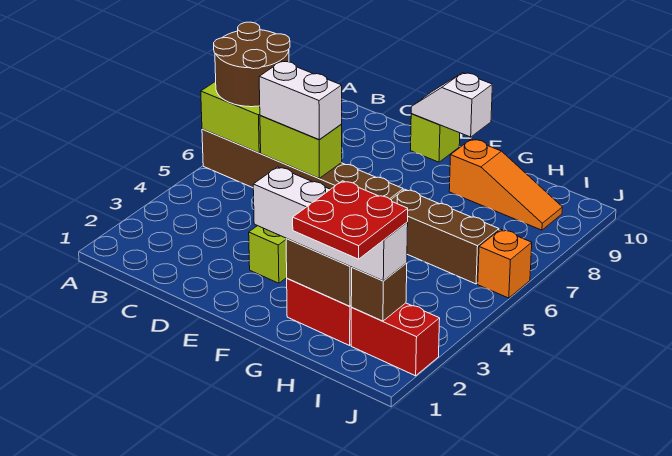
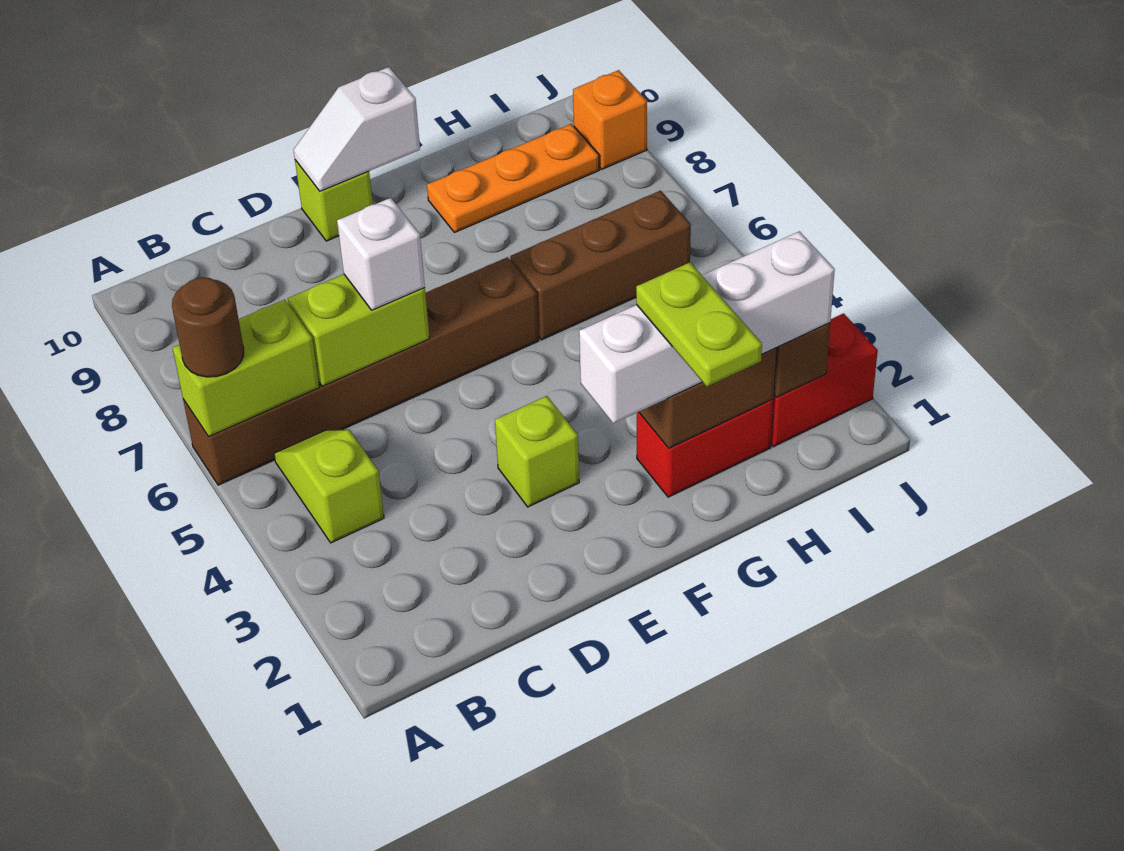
brown round brick A6:B7 level 3 -> brown round brick A6 level 3
none -> lime slope B4:B5 level 1 top 4
white brick C6:D6 level 3 -> white brick D6 level 3
none -> lime plate G1:G2 level 4
orange slope G9:I9 level 1 top G -> orange plate G9:I9 level 1
red plate H1:I2 level 4 -> none
orange brick J6 level 1 -> orange brick J9 level 1

